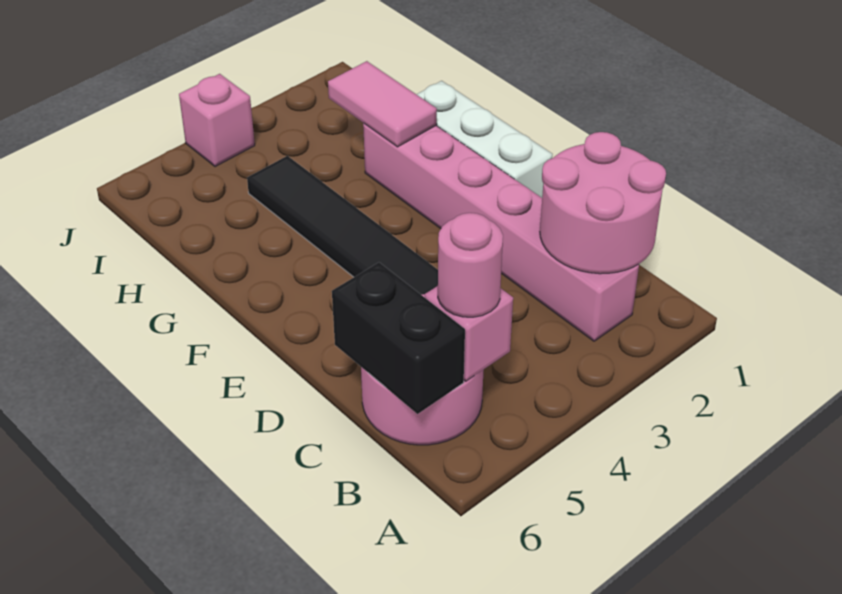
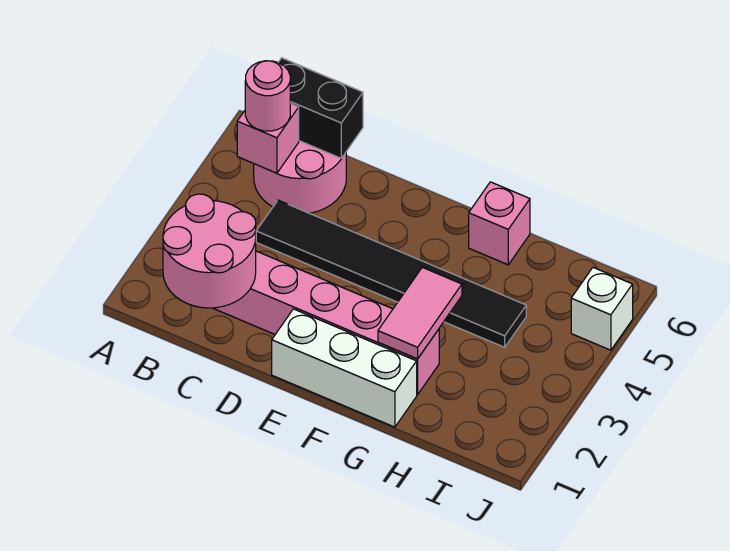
pink tile G2:H2 level 2 -> pink tile G2:G3 level 2
pink brick J4 level 1 -> pink brick G6 level 1
none -> white brick J5 level 1

